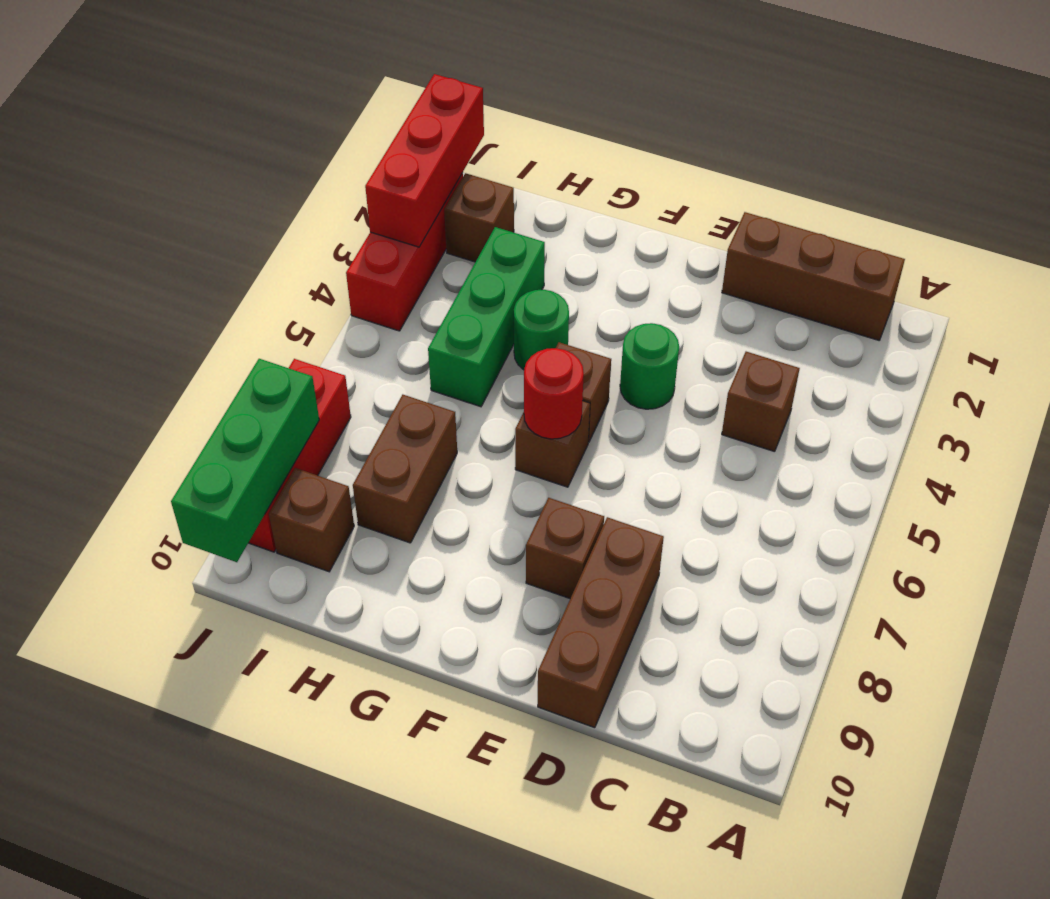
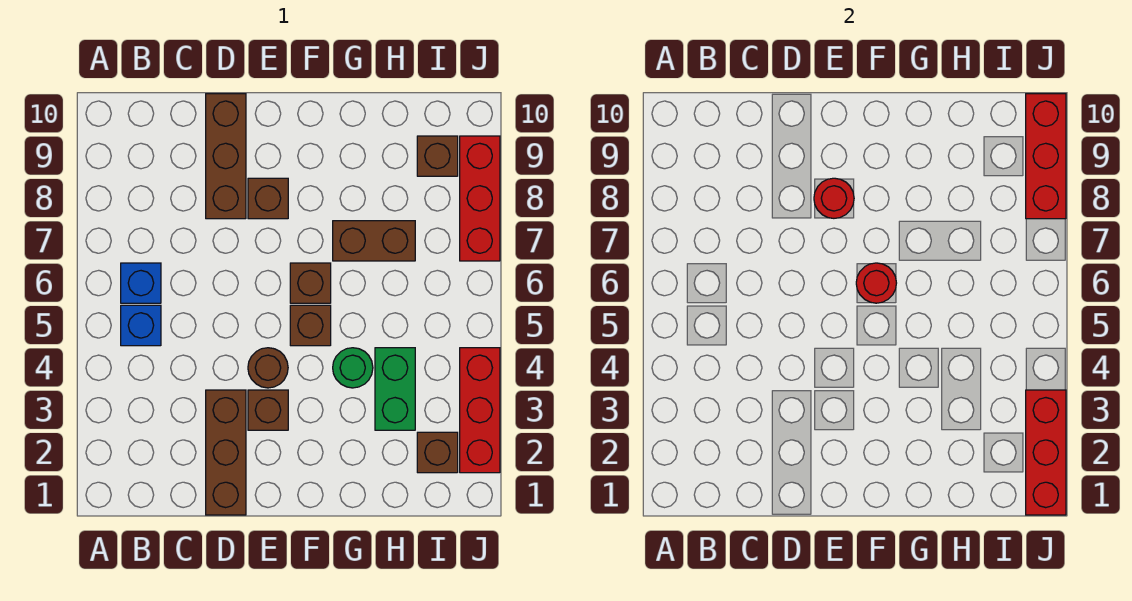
brown brick B1:D1 level 1 -> brown brick D1:D3 level 1
none -> blue brick B5 level 1
none -> blue brick B6 level 1
brown brick C4 level 1 -> brown brick E3 level 1
green round brick E4 level 1 -> brown round brick E4 level 1
none -> red round brick E8 level 2
green brick H3:H5 level 1 -> green brick H3:H4 level 1
brown brick H7:H8 level 1 -> brown brick G7:H7 level 1
green brick J8:J10 level 2 -> red brick J8:J10 level 2

